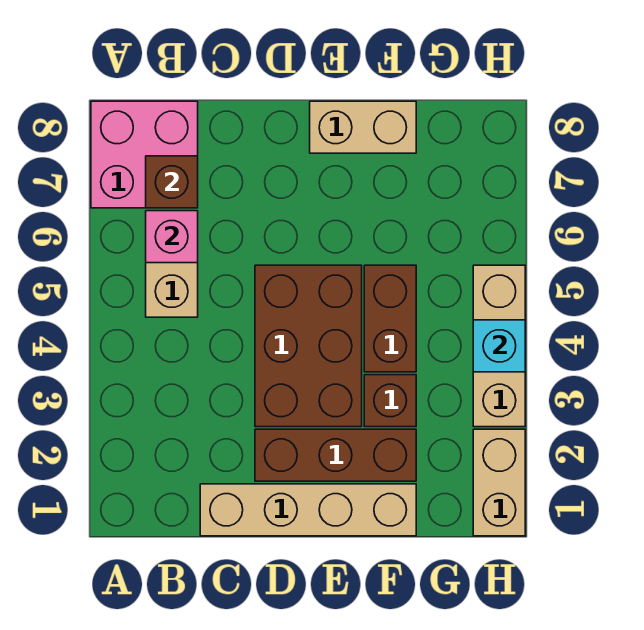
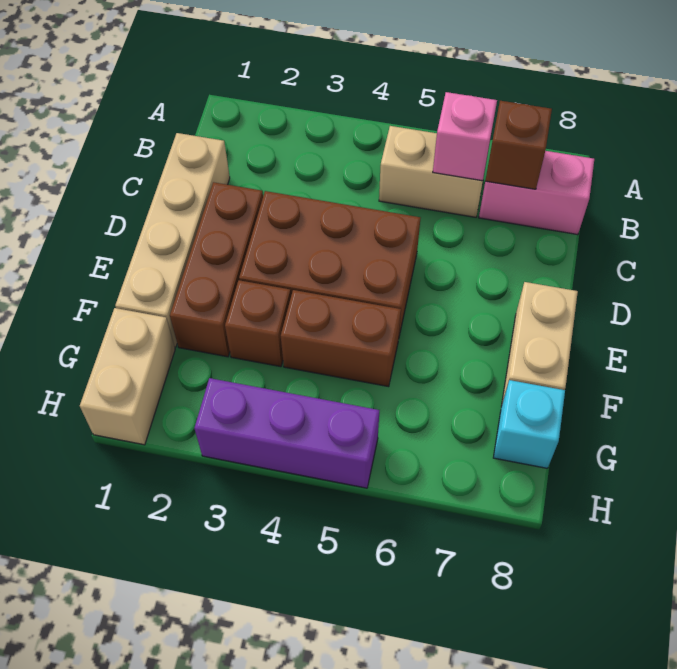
pink brick A7:B8 level 1 -> pink brick B7:B8 level 1
tan brick H1:H2 level 1 -> tan brick G1:H1 level 1
tan brick H3:H5 level 1 -> purple brick H3:H5 level 1
cyan brick H4 level 2 -> cyan brick G8 level 1

